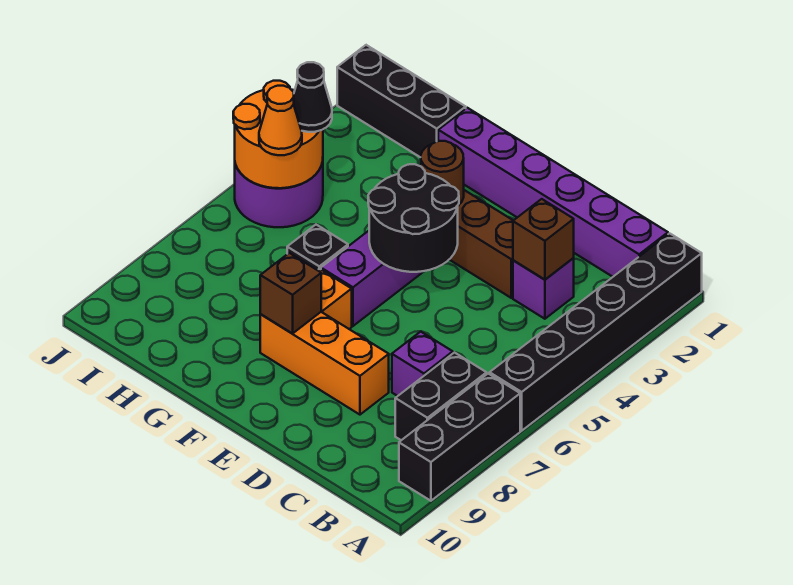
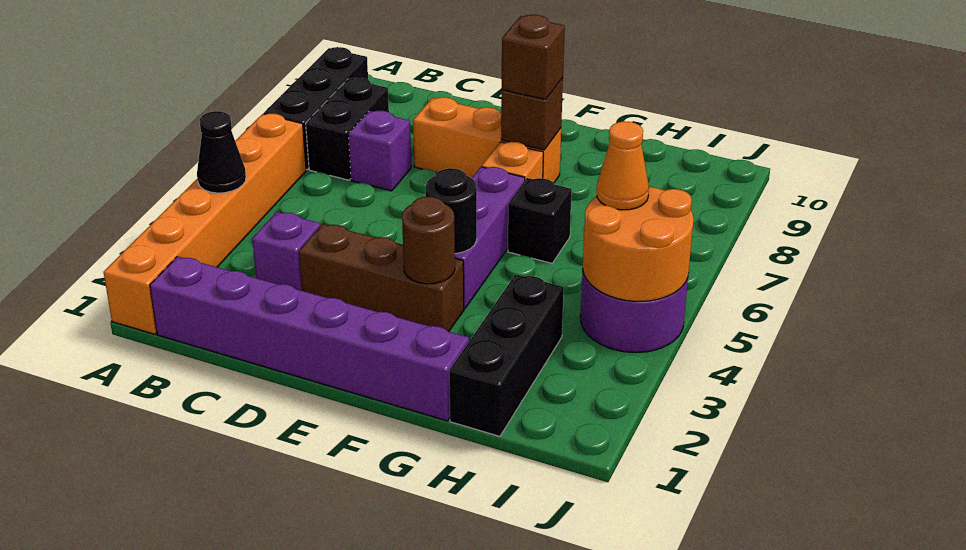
black brick A1:A6 level 1 -> orange brick A1:A6 level 1
brown brick C3 level 2 -> brown brick F8 level 3
black round brick E4:F5 level 2 -> black round brick F4 level 2
black brick H1:J1 level 1 -> black brick H1:H3 level 1
black cone I4 level 3 -> black cone A4 level 2

